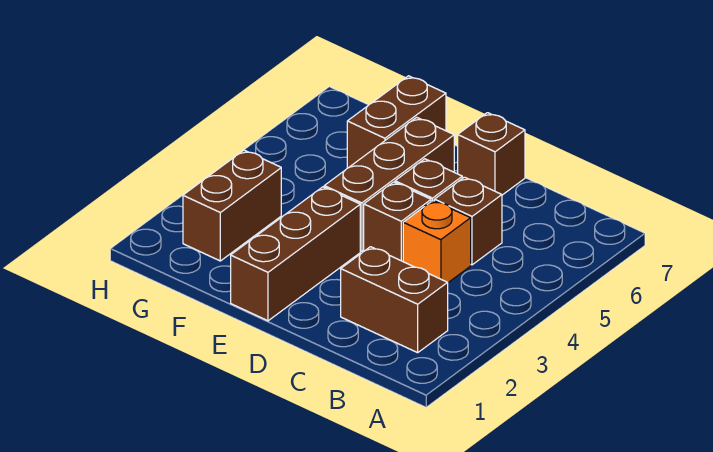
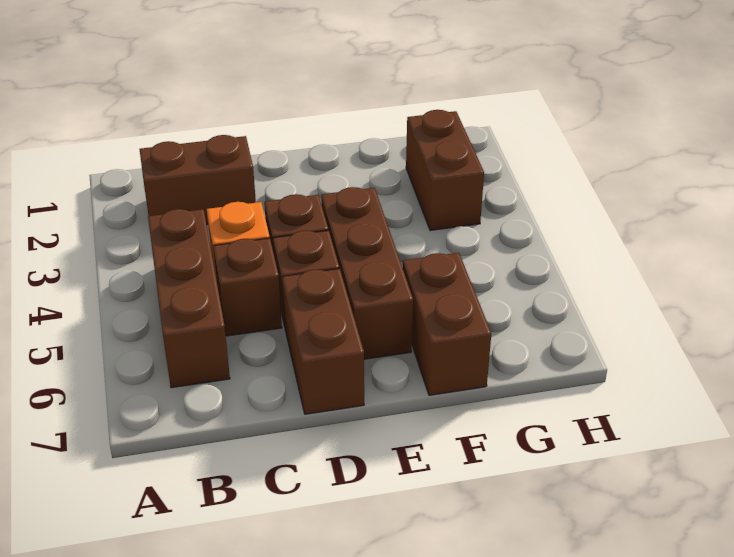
brown brick D7 level 1 -> brown brick D6:D7 level 1
brown brick E1:E3 level 1 -> brown brick B4:B6 level 1

